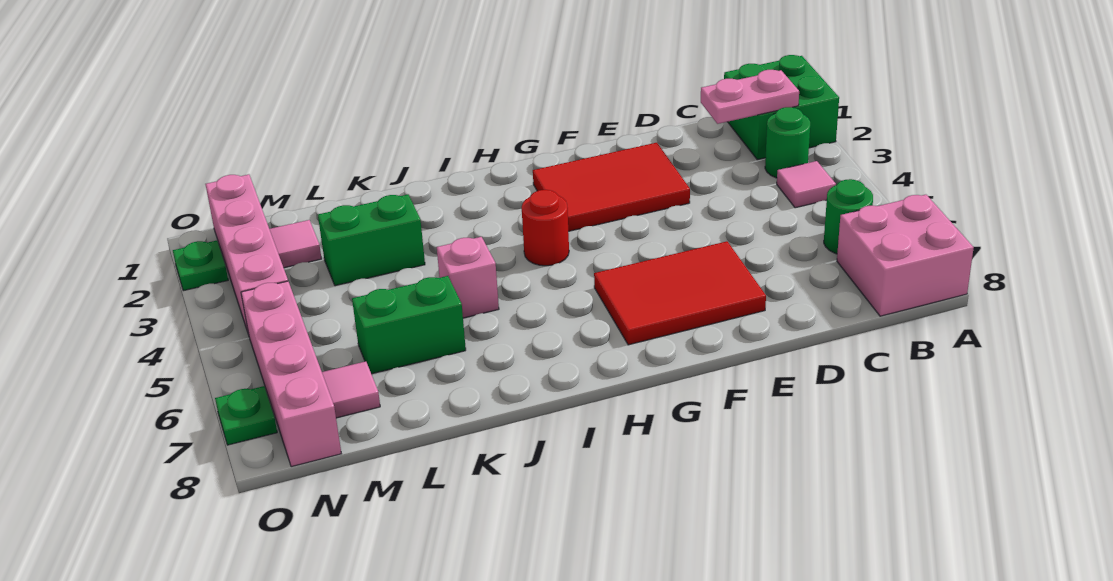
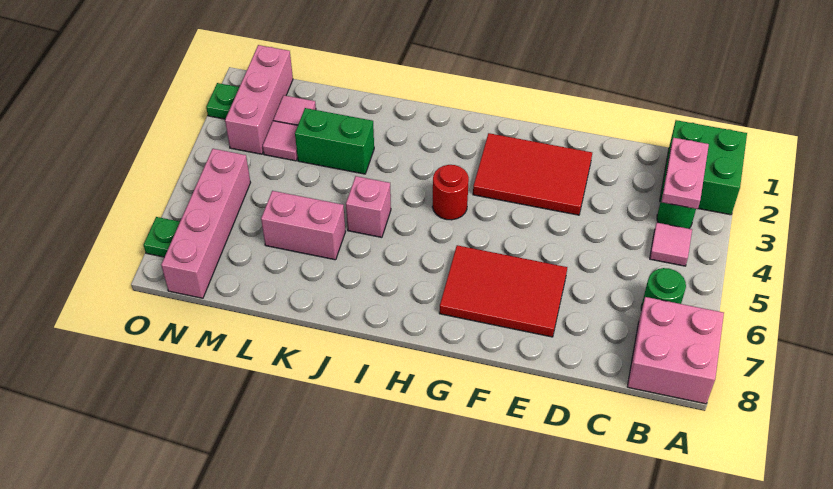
pink plate B2:C2 level 2 -> pink plate B2:B3 level 2
green brick K6:L6 level 1 -> pink brick K6:L6 level 1
pink tile M7 level 1 -> pink tile M3 level 1
pink brick N1:N4 level 1 -> pink brick N1:N3 level 1

